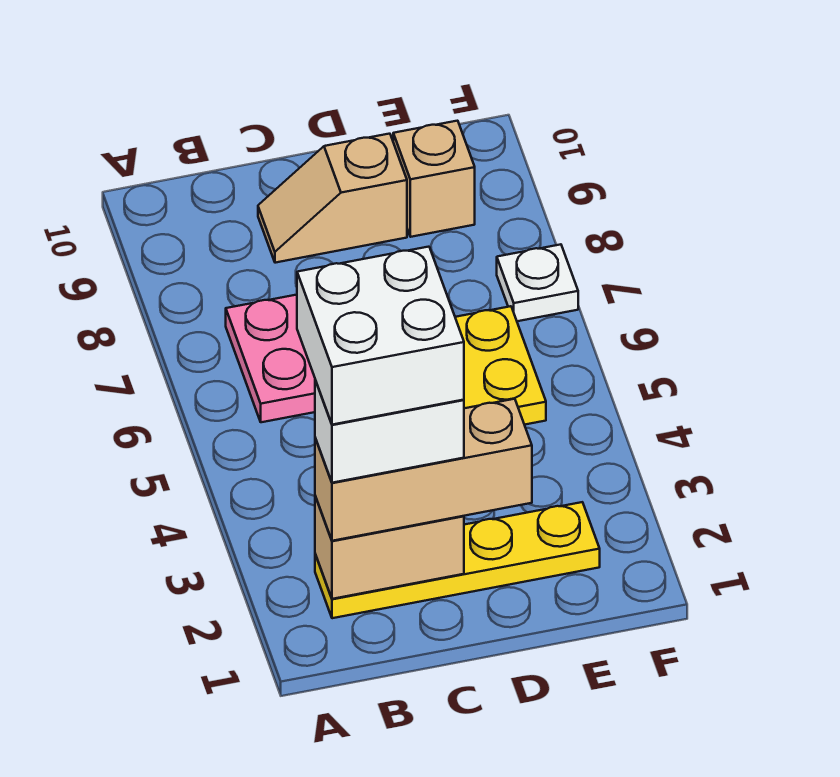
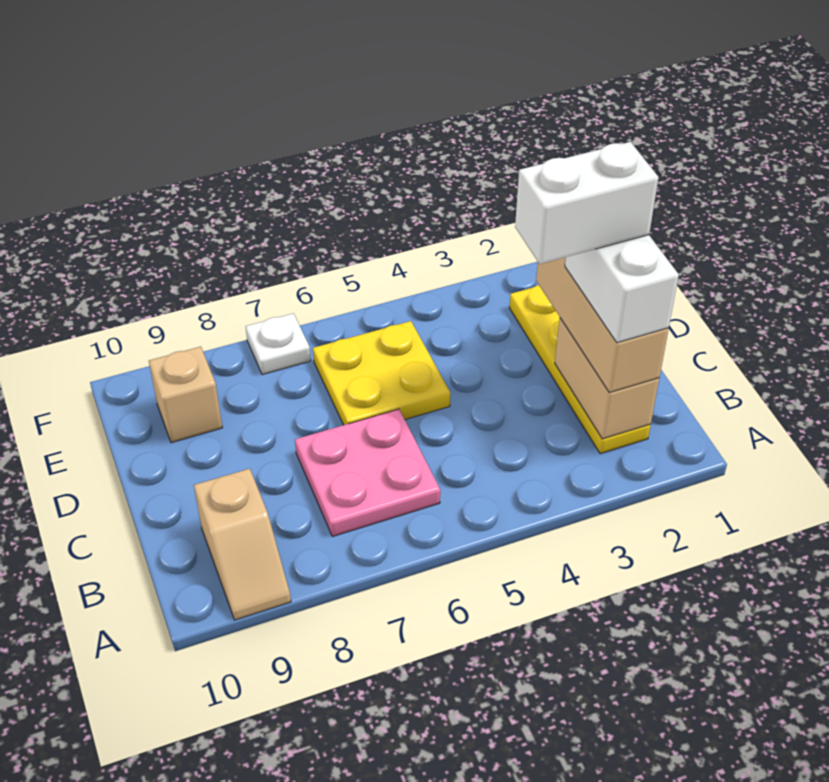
white brick B2:C3 level 5 -> white brick C2:C3 level 5
tan slope C9:D9 level 1 top D -> tan slope A9:B9 level 1 top B

